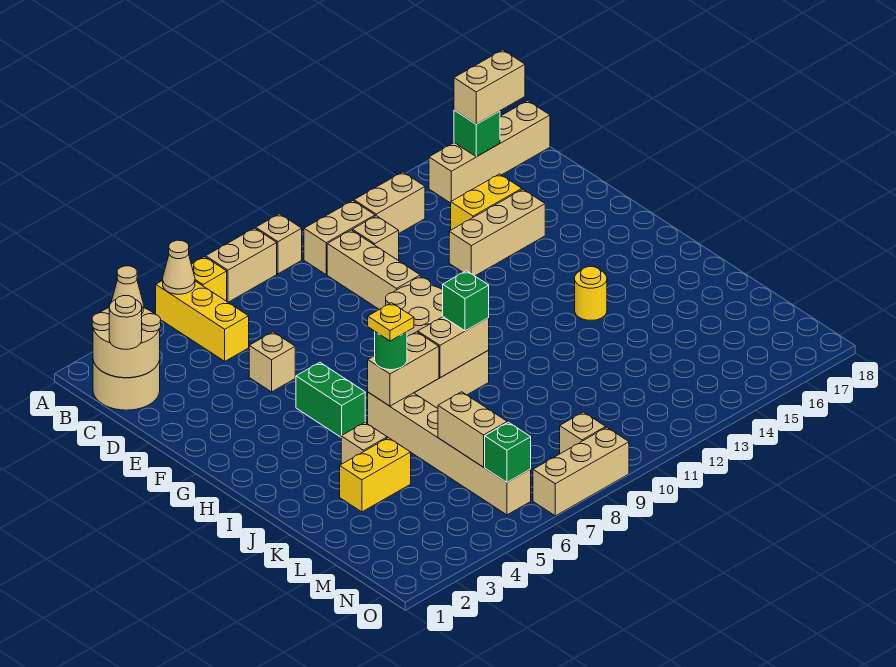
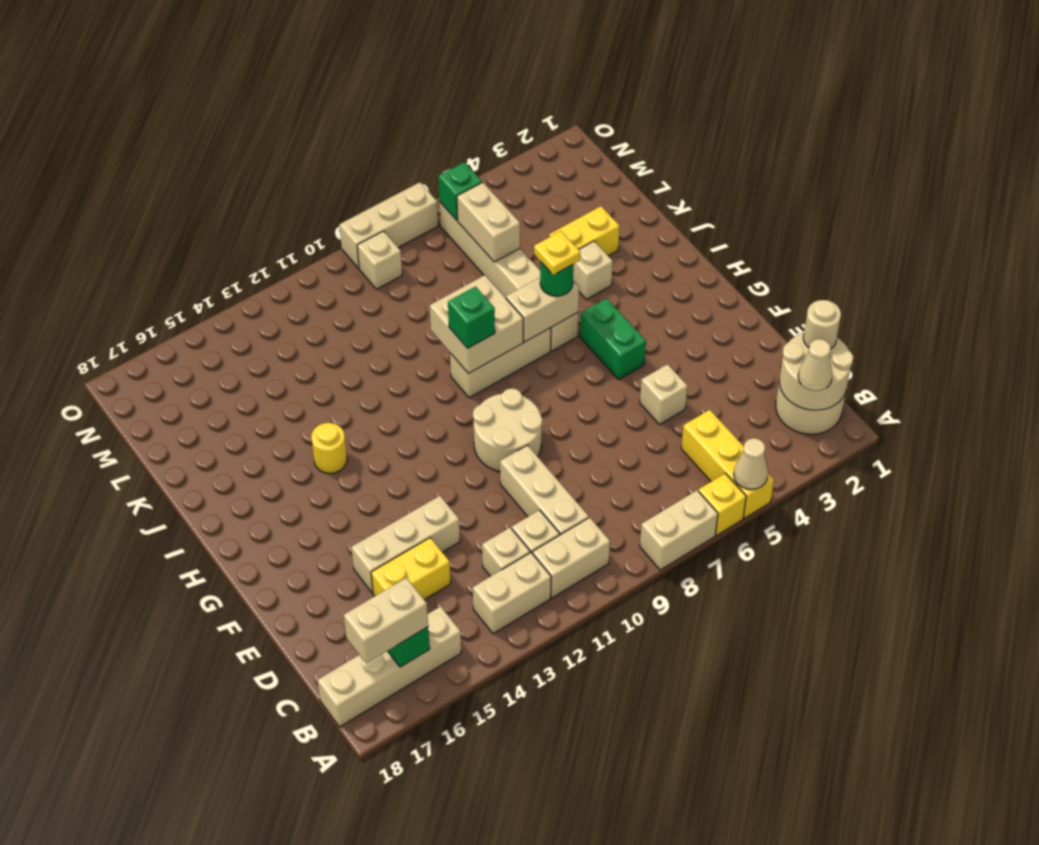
tan brick A9 level 1 -> tan brick C12 level 1
tan brick I8:I9 level 2 -> tan brick I8:J9 level 2

